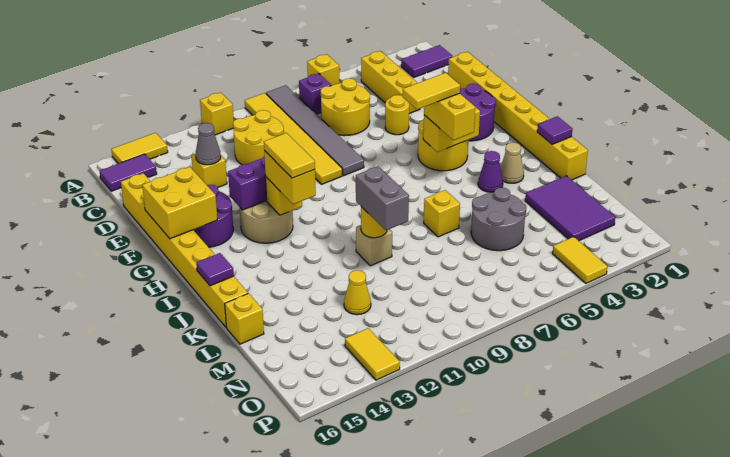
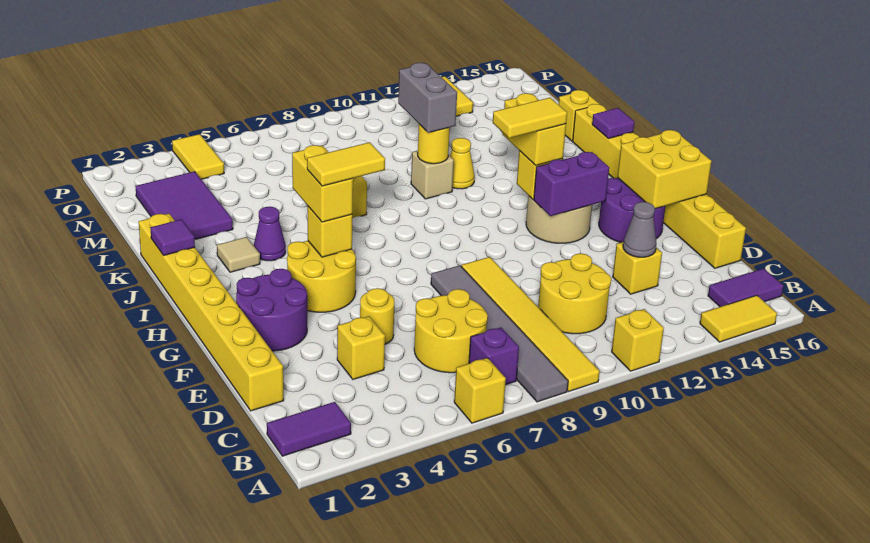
yellow brick B4:D4 level 1 -> yellow brick D4 level 1
yellow brick H4:H5 level 2 -> yellow brick H5 level 2
yellow tile H12:I12 level 4 -> yellow tile H11:H12 level 4
tan cone J3 level 1 -> tan tile J3 level 1
grey round brick L5:M6 level 1 -> none
yellow cone M12 level 1 -> yellow cone K11 level 1

